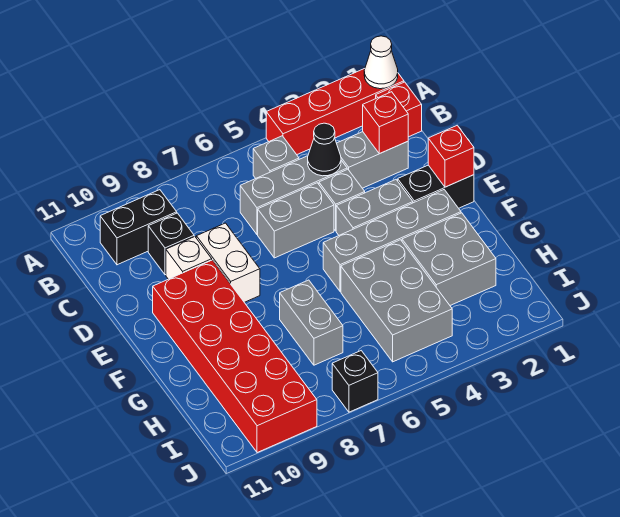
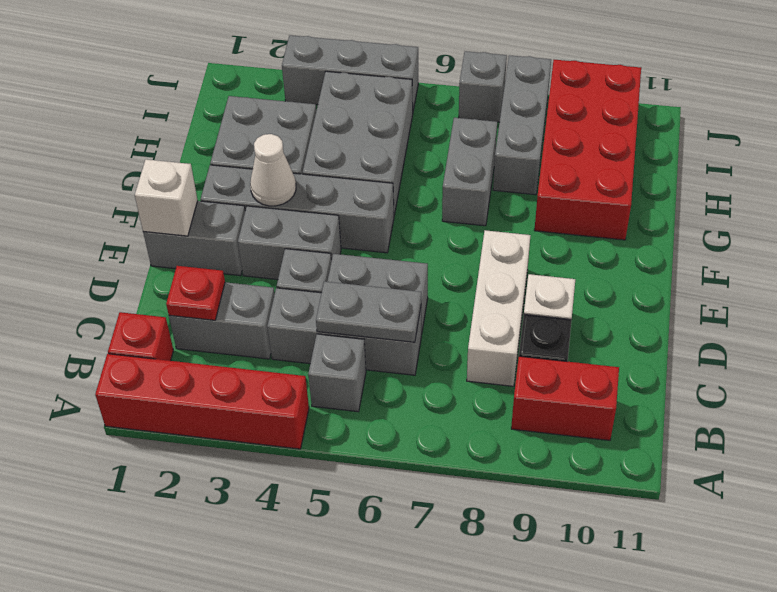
white cone A1 level 2 -> white cone F3 level 2
black brick B9:B10 level 1 -> red brick B9:B10 level 1
red brick C2 level 2 -> red plate C2 level 2
black cone C4 level 2 -> none
none -> grey plate C5:C6 level 2
white brick D8:E8 level 1 -> white brick C8:E8 level 1
black brick E1:E2 level 1 -> grey brick E1:E2 level 1
red brick E1 level 2 -> white brick E1 level 2
red brick E9:J10 level 1 -> red brick G9:J10 level 1
none -> grey brick H8:J8 level 1
none -> grey brick J3:J5 level 1
black brick J7 level 1 -> grey brick J7 level 1

